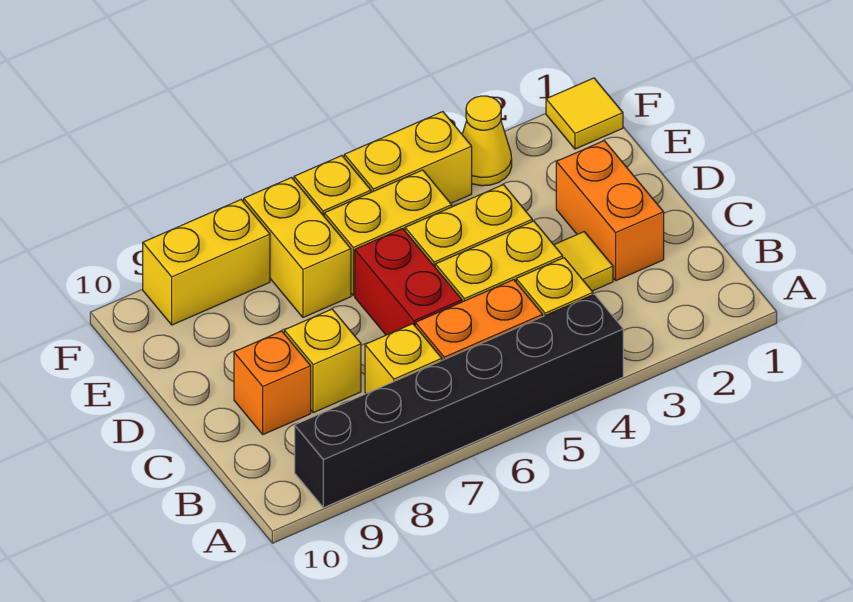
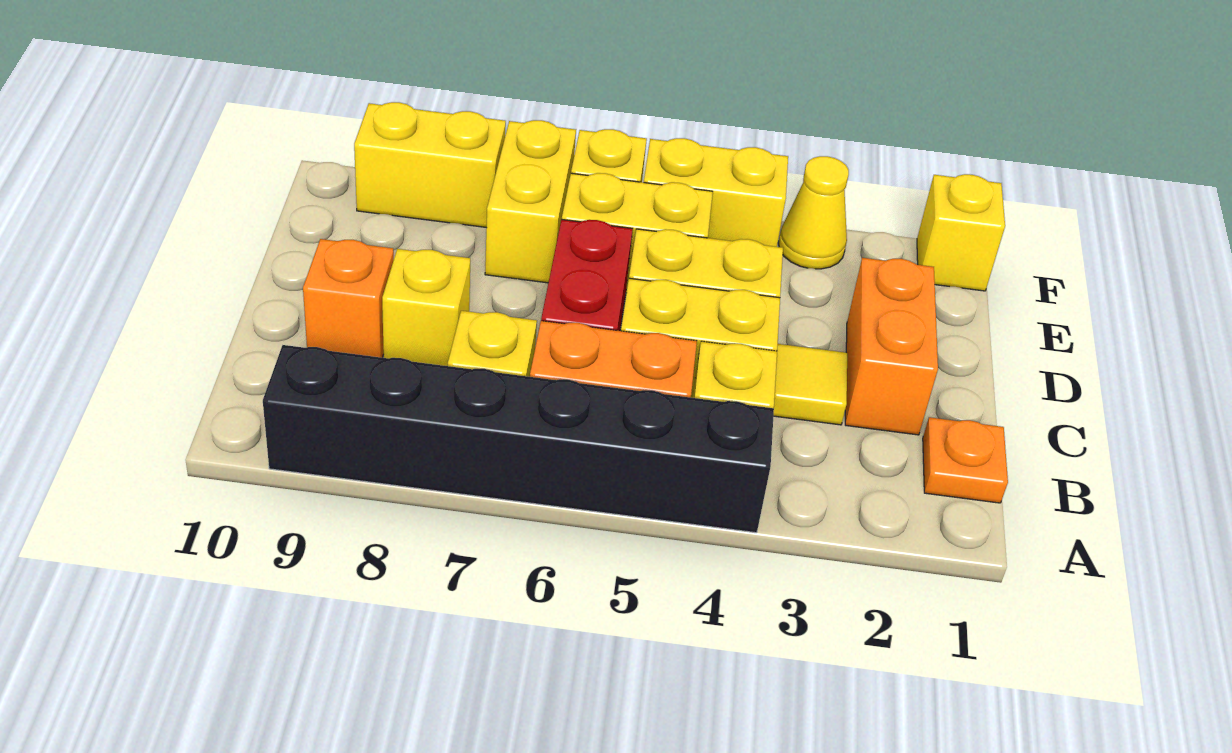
none -> orange plate B1 level 1
yellow tile F1 level 1 -> yellow brick F1 level 1

